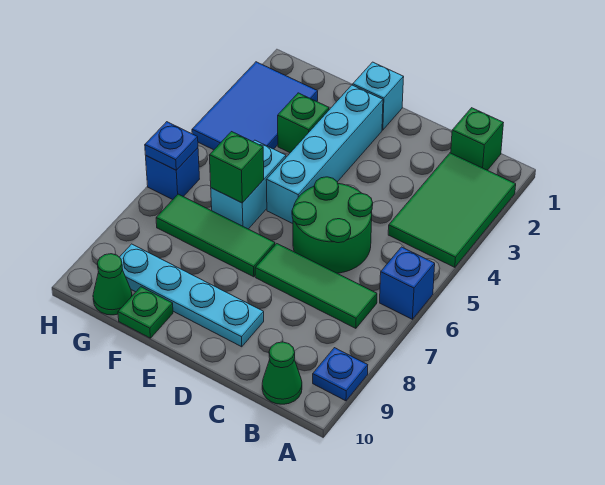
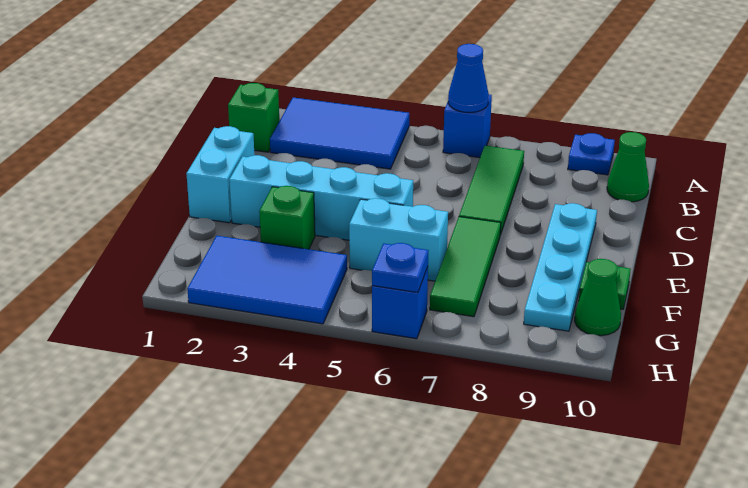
green tile A2:B4 level 1 -> blue tile A2:B4 level 1
none -> blue cone A6 level 2
green round brick C5:D6 level 1 -> none
cyan brick E1 level 1 -> cyan brick D1:E1 level 1
green brick F6 level 2 -> none

